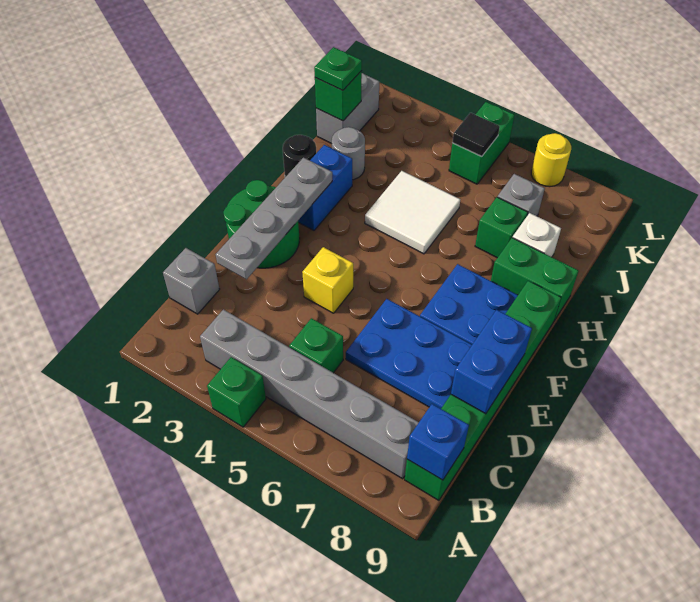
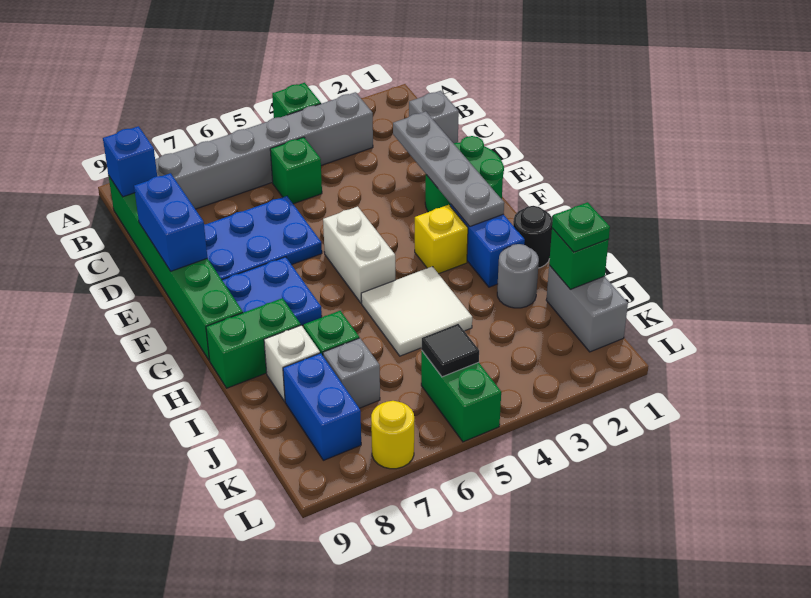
yellow brick E4 level 1 -> yellow brick G3 level 1
none -> white brick F5:G5 level 1
none -> blue brick J8:K8 level 1

